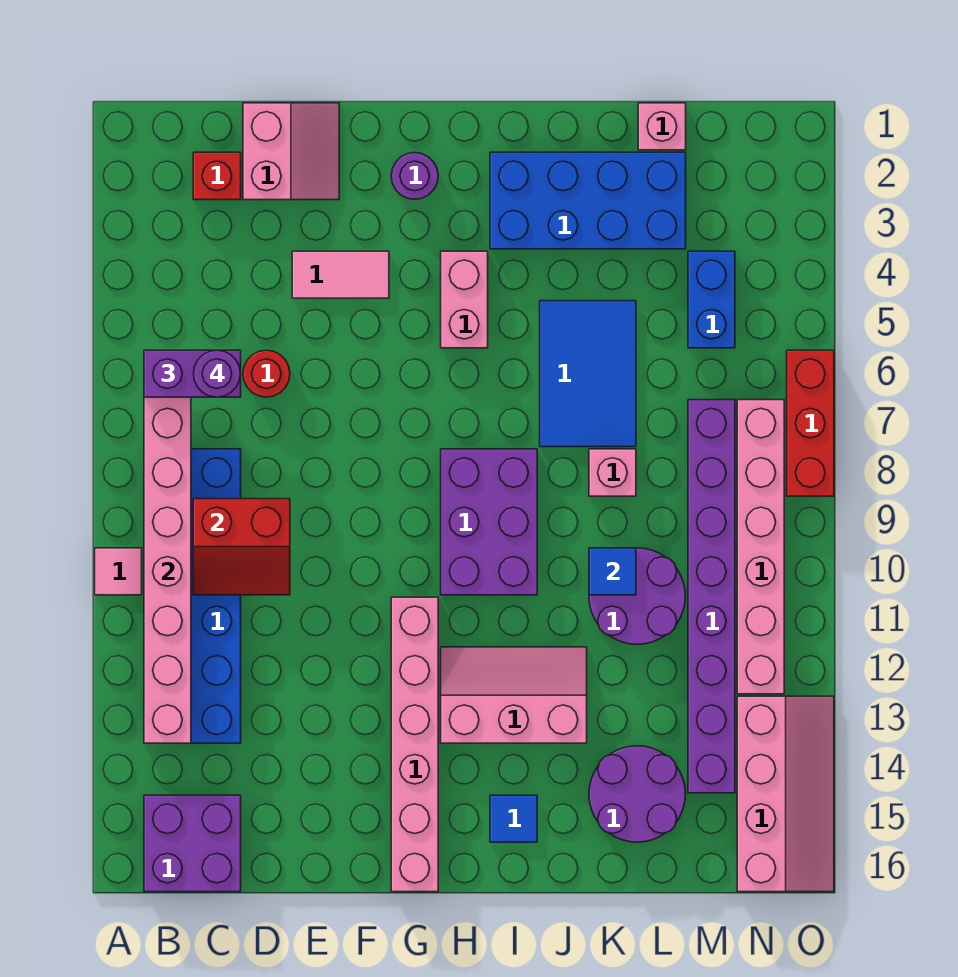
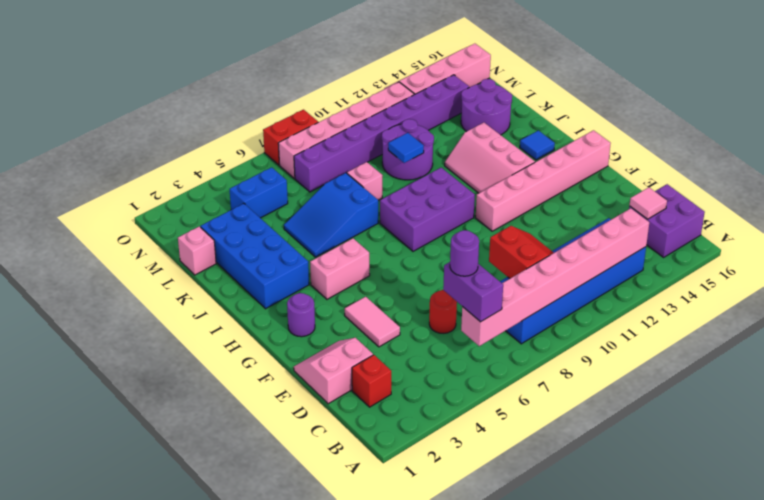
pink tile A10 level 1 -> pink tile C15 level 2
blue tile J5:K7 level 1 -> blue slope J5:K7 level 1 top 7
red brick O6:O8 level 1 -> red brick O7:O8 level 1

